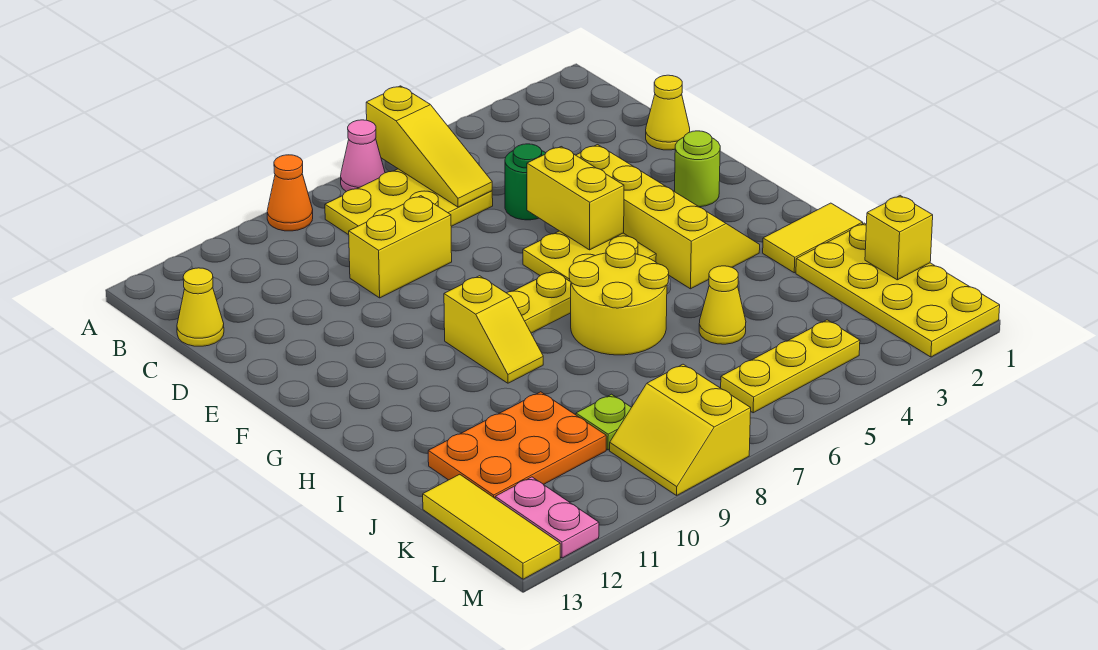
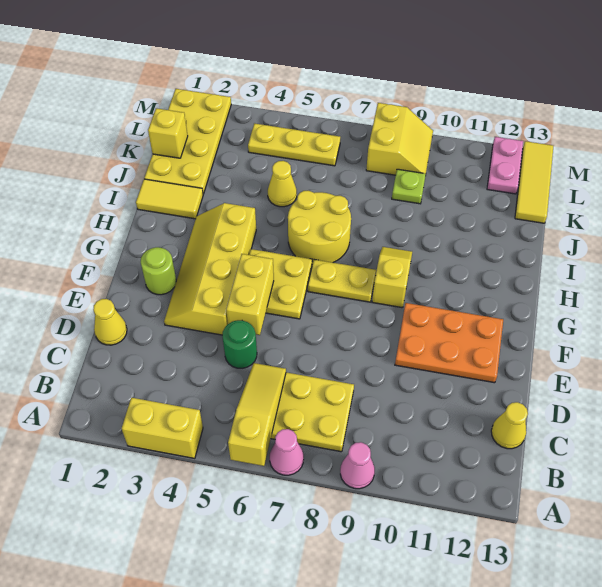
orange cone A9 level 1 -> pink cone A9 level 1
yellow brick D8:D9 level 1 -> yellow brick A3:A4 level 1
orange plate J10:K12 level 1 -> orange plate E10:F12 level 1

